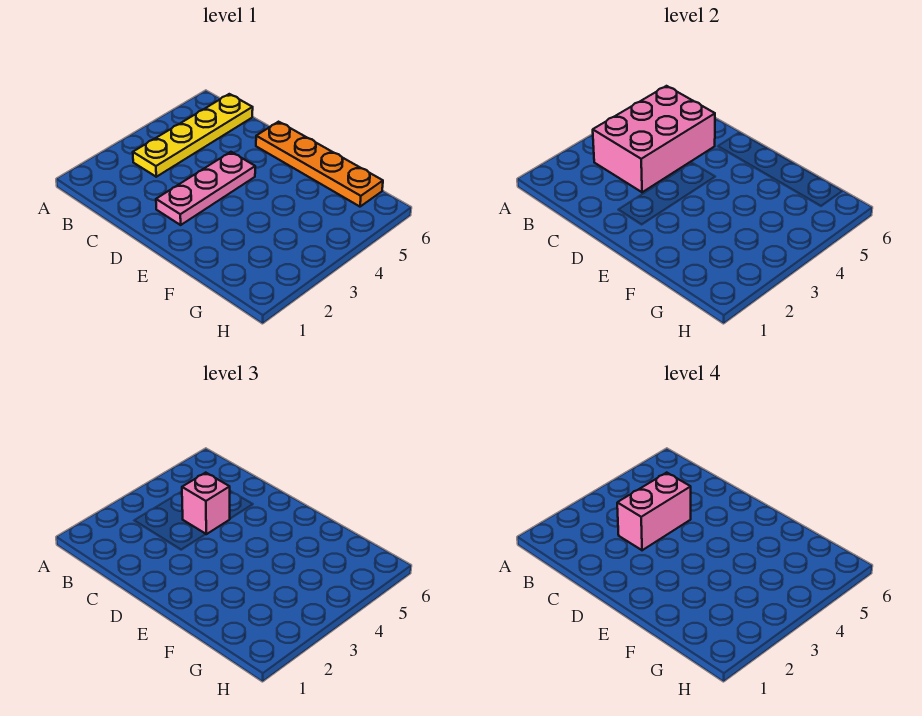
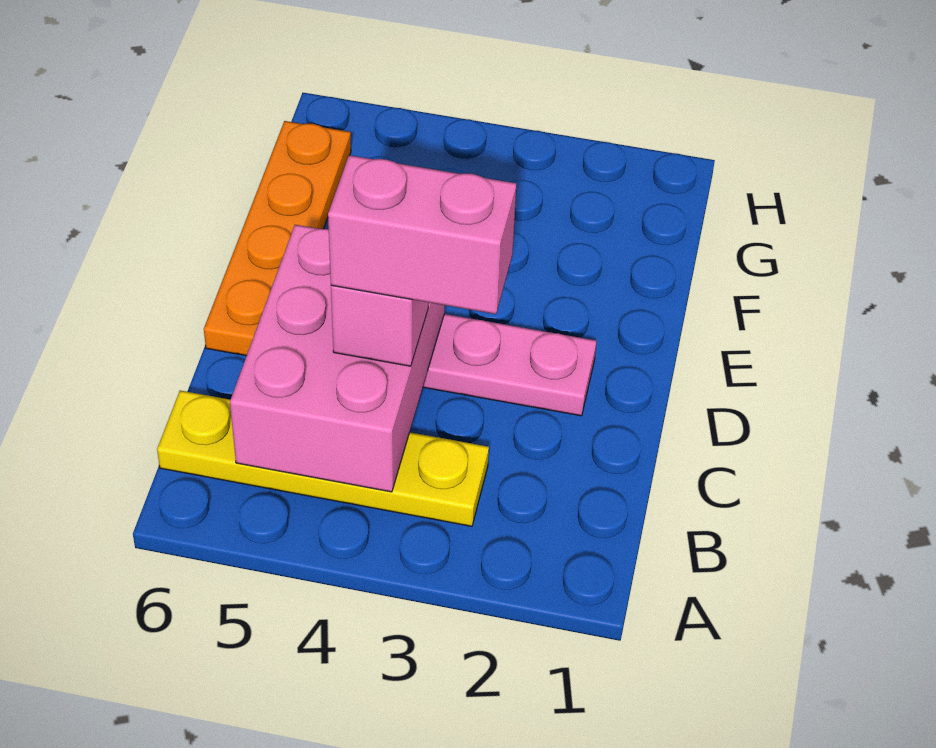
pink brick B3:C5 level 2 -> pink brick B4:D5 level 2

